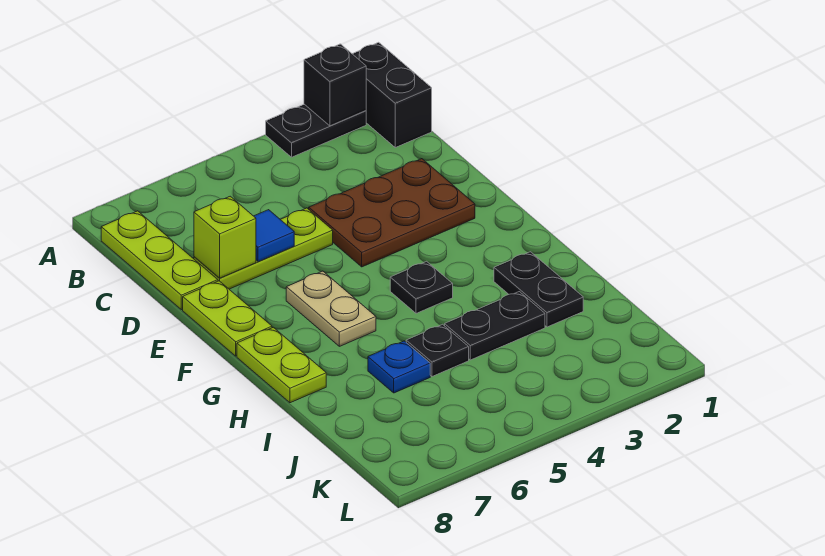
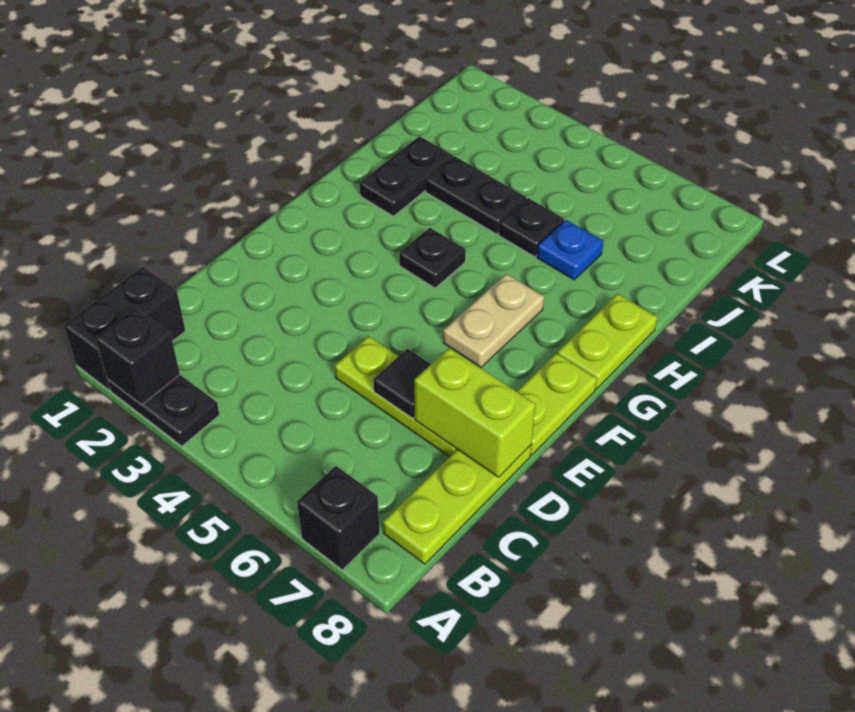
none -> black brick A7 level 1
brown plate D2:E4 level 1 -> none
blue tile D6 level 2 -> black tile D6 level 2
lime brick D7 level 2 -> lime brick D7:D8 level 2

